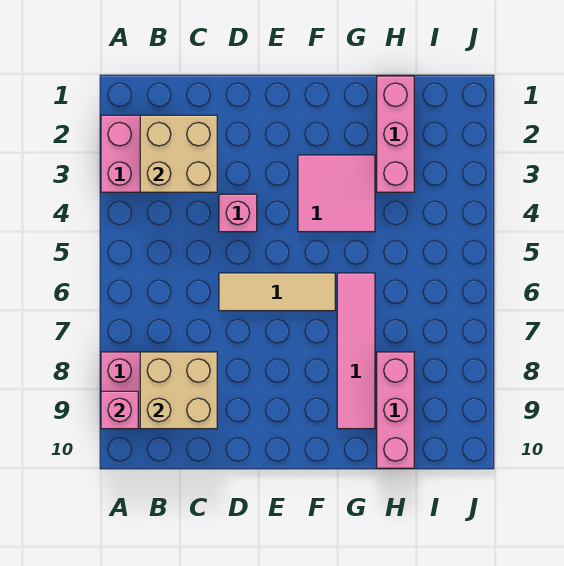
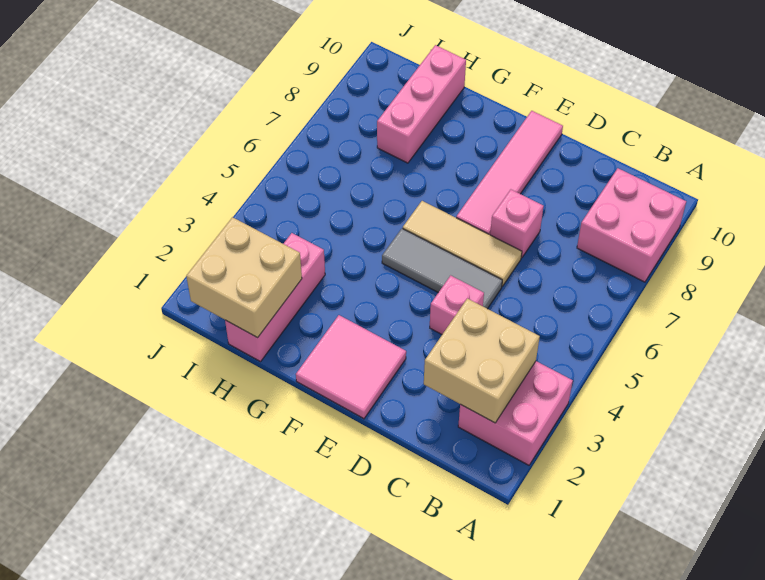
pink brick A9 level 2 -> pink brick D7 level 1
tan brick B8:C9 level 2 -> tan brick H1:I2 level 2
none -> grey tile D5:F5 level 1
pink tile F3:G4 level 1 -> pink tile E1:F2 level 1
pink tile G6:G9 level 1 -> pink tile E7:E10 level 1

